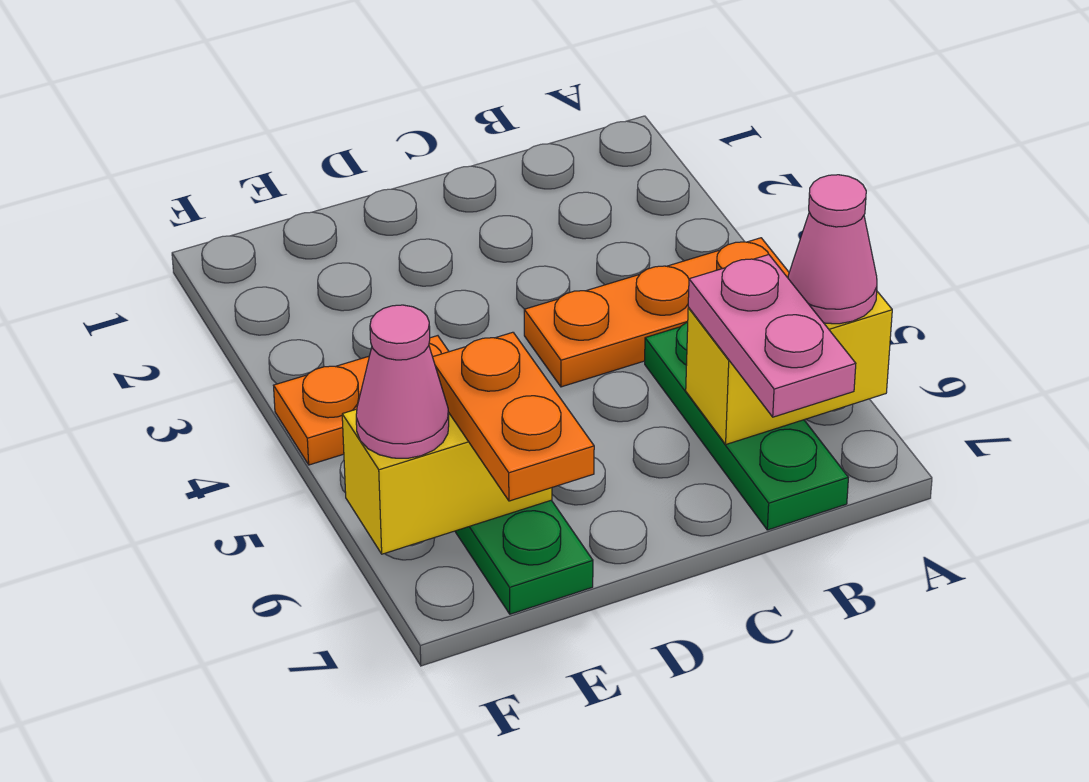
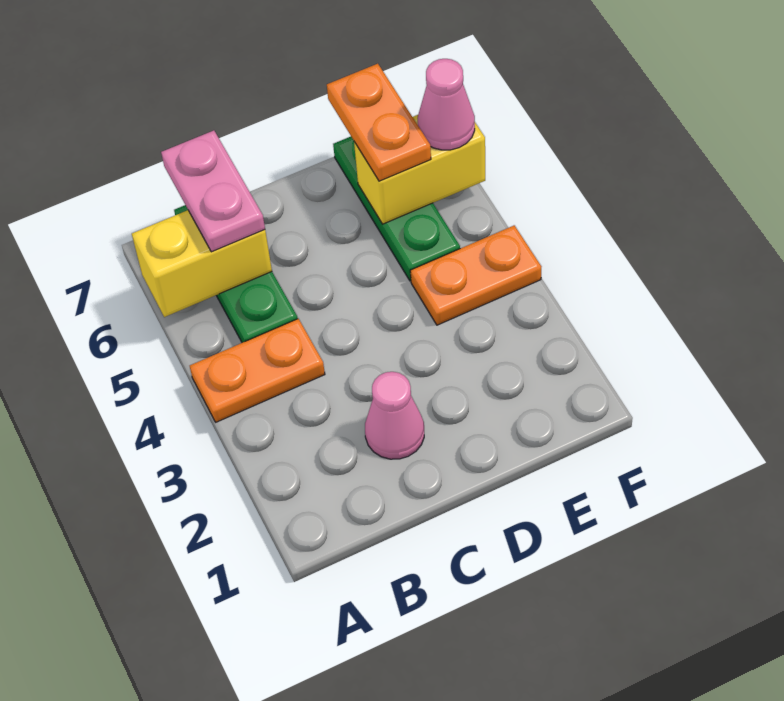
orange plate A4:C4 level 1 -> orange plate A4:B4 level 1
pink cone A6 level 3 -> pink cone C2 level 1

